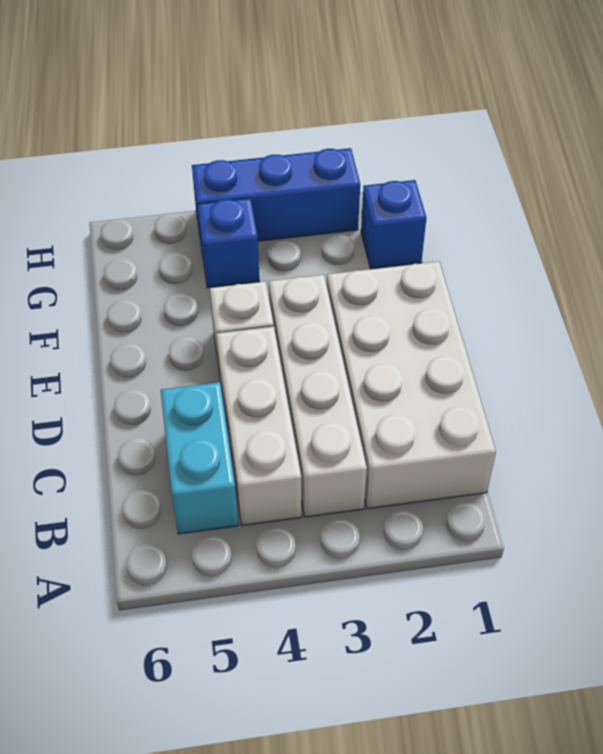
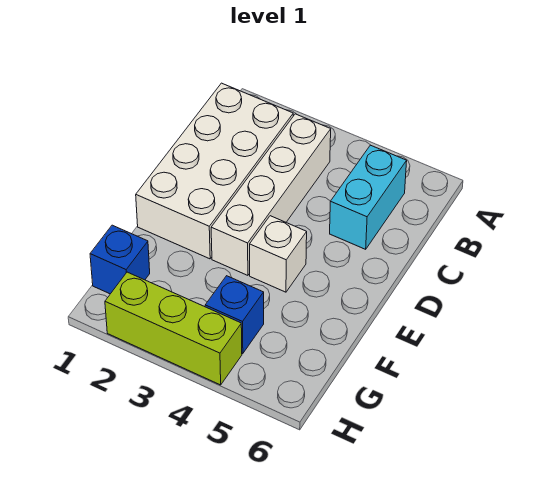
white brick B4:D4 level 1 -> none
blue brick H2:H4 level 1 -> lime brick H2:H4 level 1

